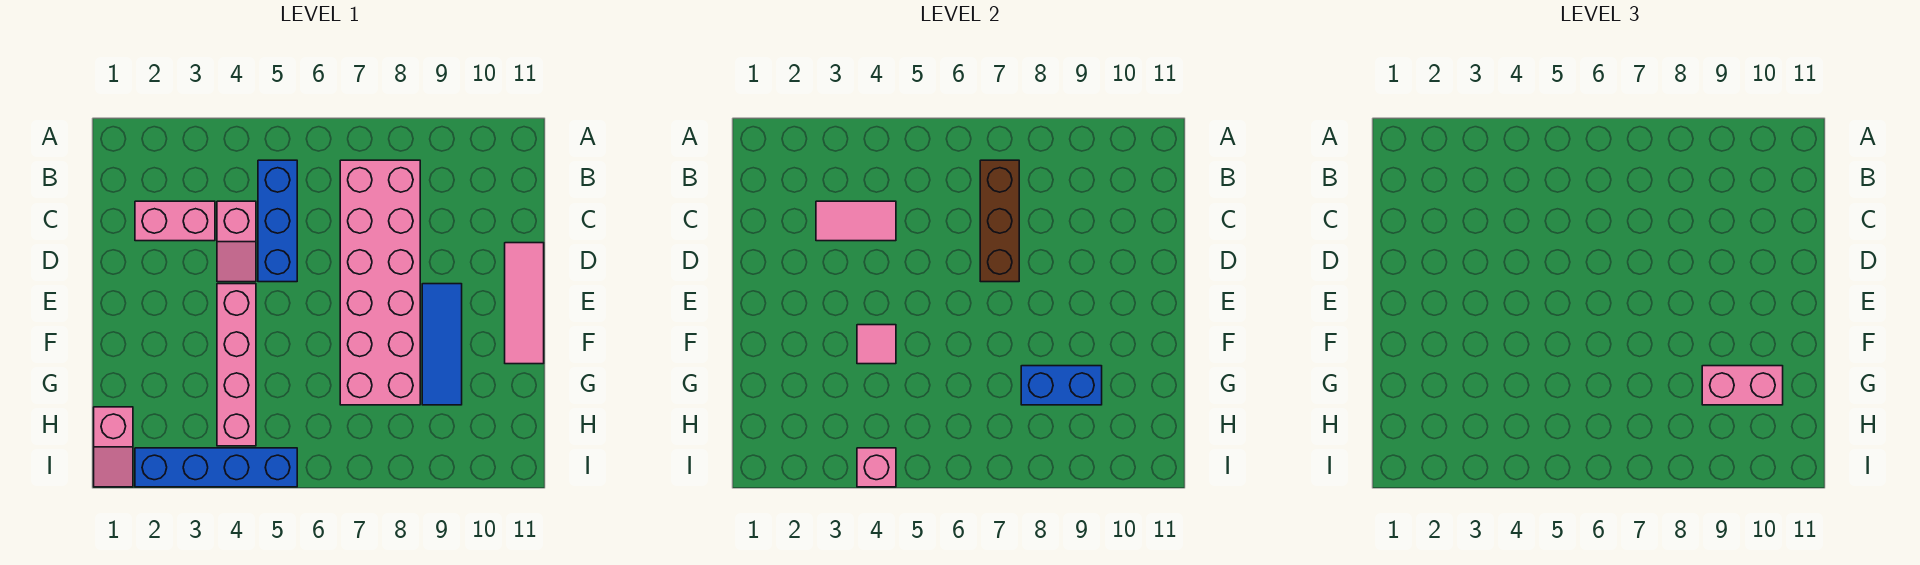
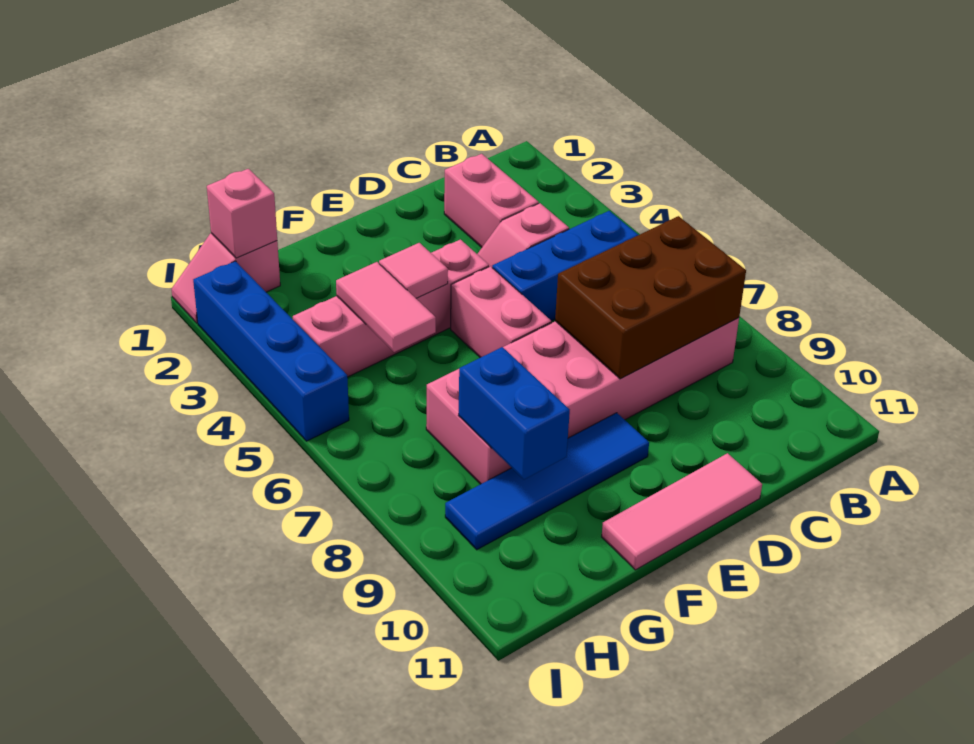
brown brick B7:D7 level 2 -> brown brick B7:D8 level 2
pink tile C3:C4 level 2 -> pink tile G4:G5 level 2
blue tile E9:G9 level 1 -> blue tile E9:H9 level 1
pink brick G9:G10 level 3 -> pink brick E5:E6 level 1
pink brick I4 level 2 -> pink brick H1 level 2

